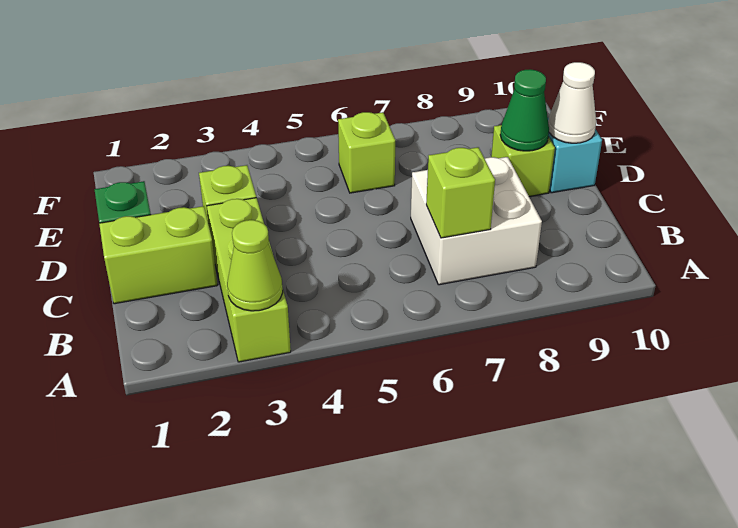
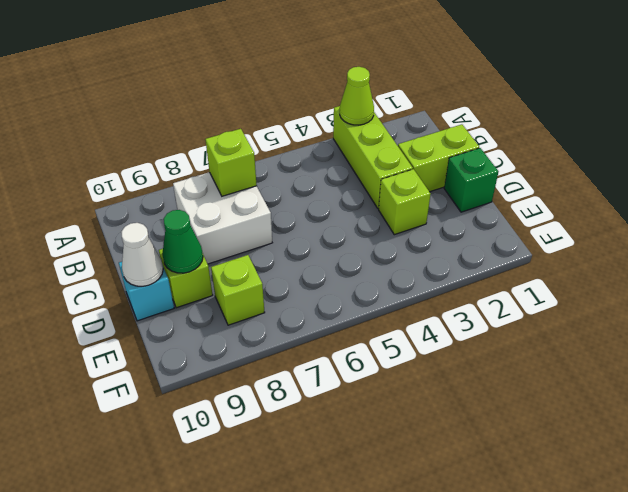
lime brick E6 level 1 -> lime brick E8 level 1

